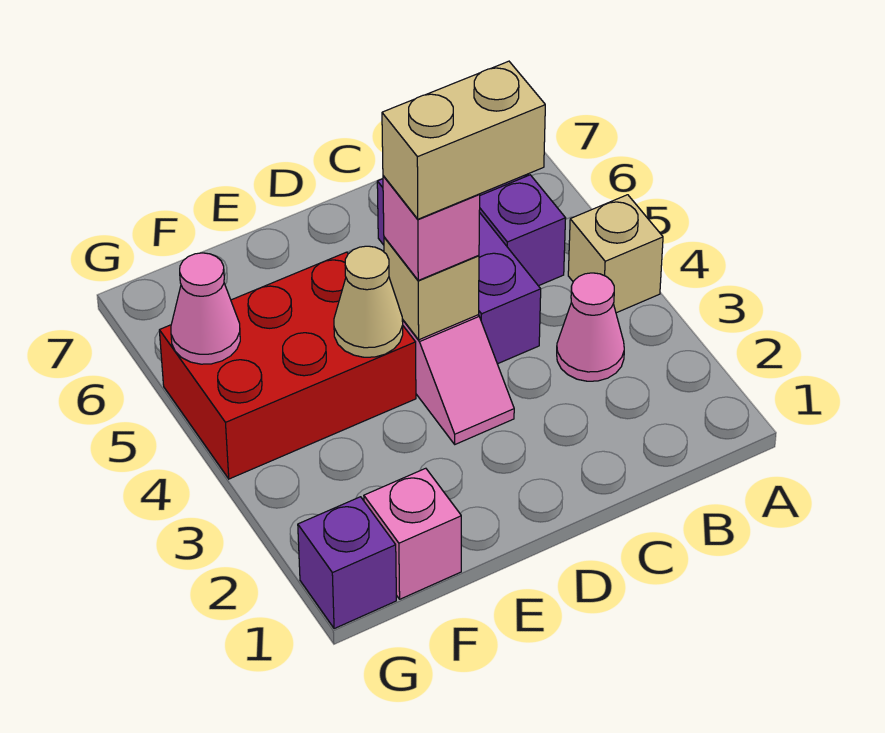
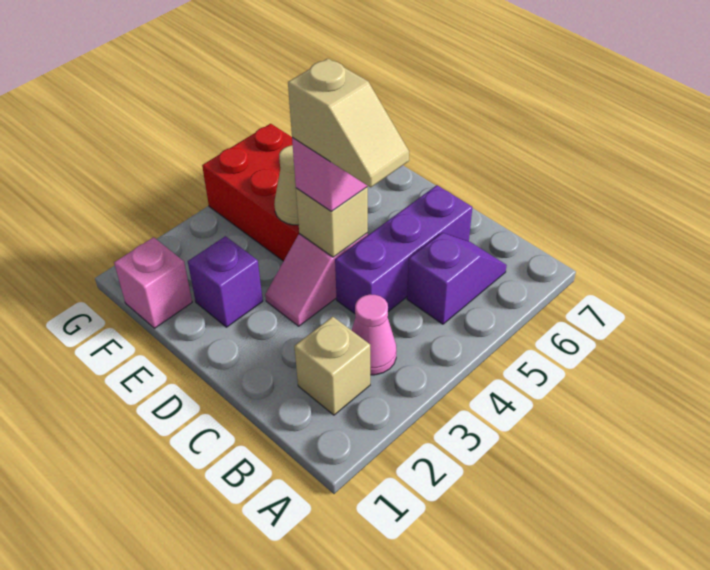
tan brick A4 level 1 -> tan brick B2 level 1
tan brick C4:D4 level 4 -> tan slope C4:D4 level 4 top D
purple brick G1 level 1 -> purple brick E2 level 1
pink cone G5 level 2 -> none

